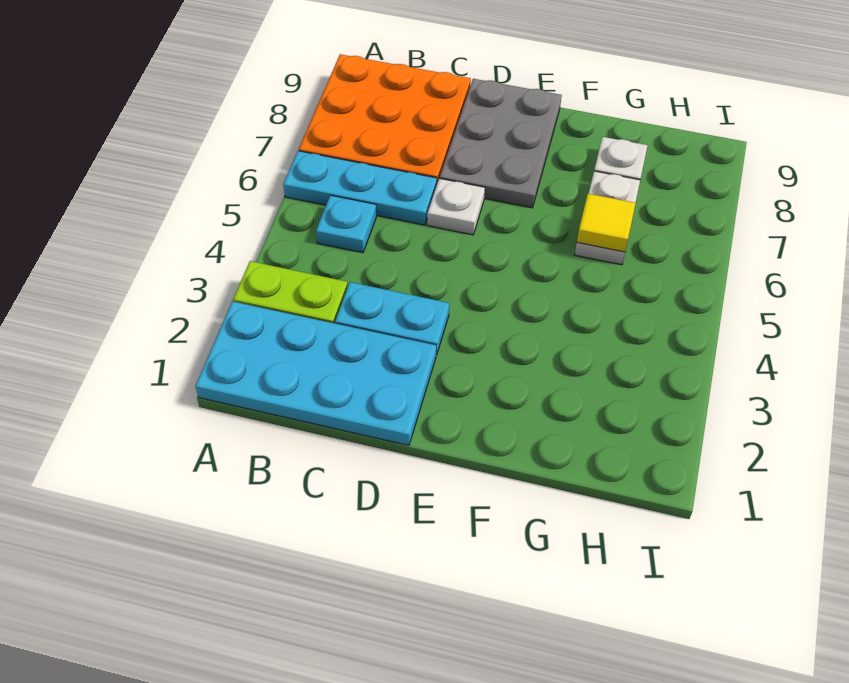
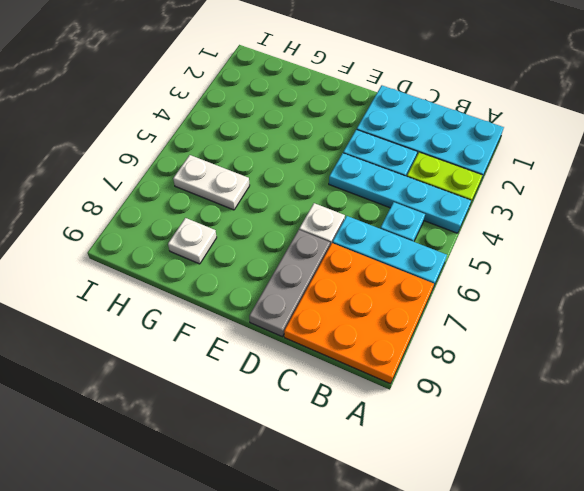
none -> cyan plate A4:D4 level 1
grey plate D7:E9 level 1 -> grey plate D7:D9 level 1
white plate G6:G7 level 1 -> white plate G6:H6 level 1
yellow tile G6 level 2 -> none

